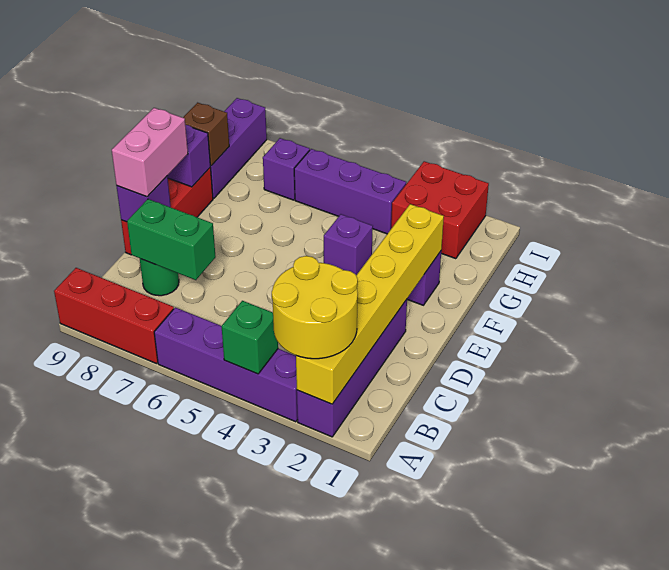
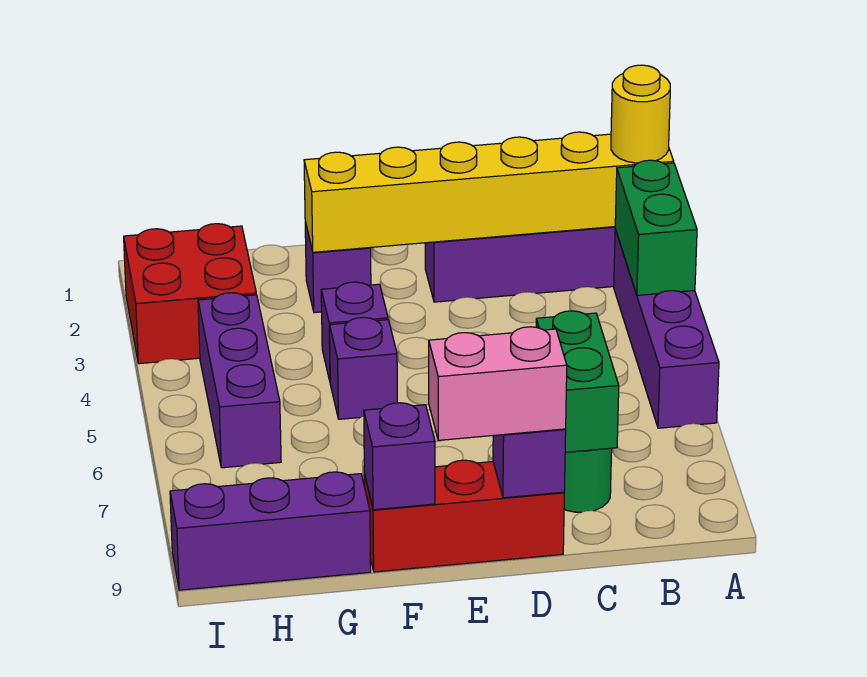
yellow round brick A2:B3 level 3 -> yellow round brick A2 level 3
green brick A4 level 2 -> green brick A3:A4 level 2
red brick A7:A9 level 1 -> none
brown brick G9 level 2 -> none
purple brick H7 level 1 -> purple brick F5 level 1

